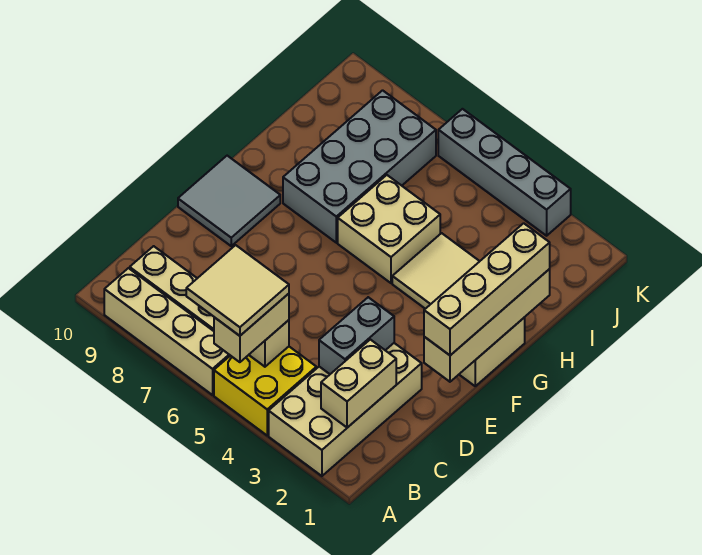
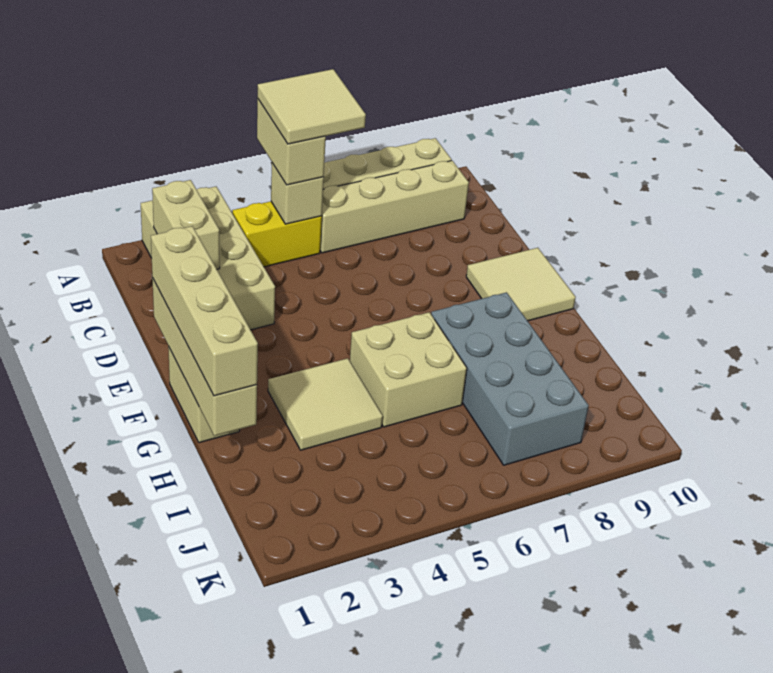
yellow brick A4:B5 level 1 -> yellow brick B4:B5 level 1
grey brick C3:D3 level 2 -> none
grey tile E9:F10 level 1 -> tan tile E9:F10 level 1
grey brick K3:K6 level 1 -> none

